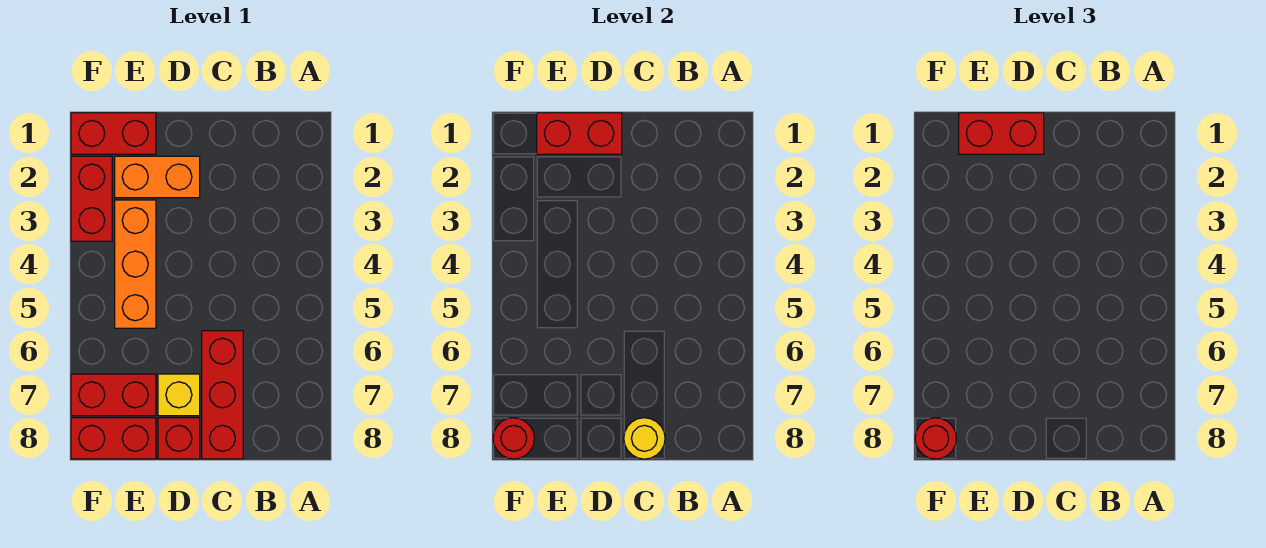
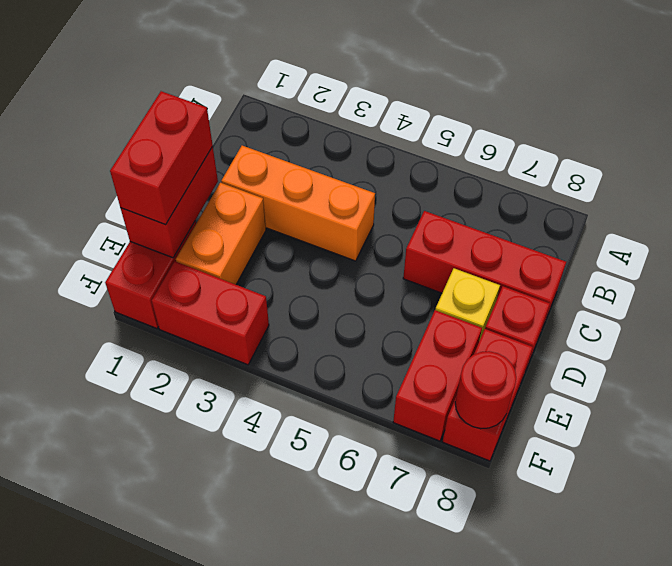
yellow round brick C8 level 2 -> none
orange brick E3:E5 level 1 -> orange brick C2:C4 level 1
red round brick F8 level 3 -> none

